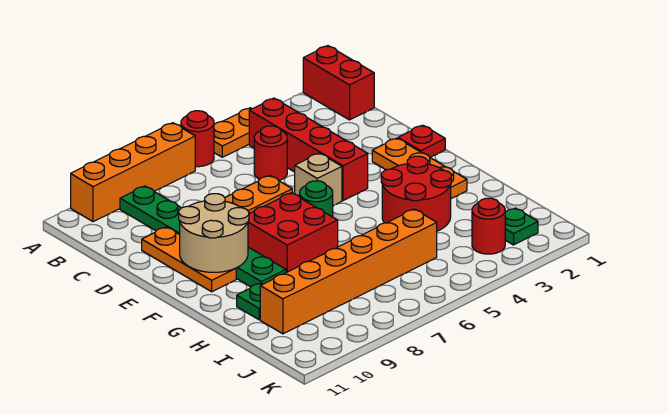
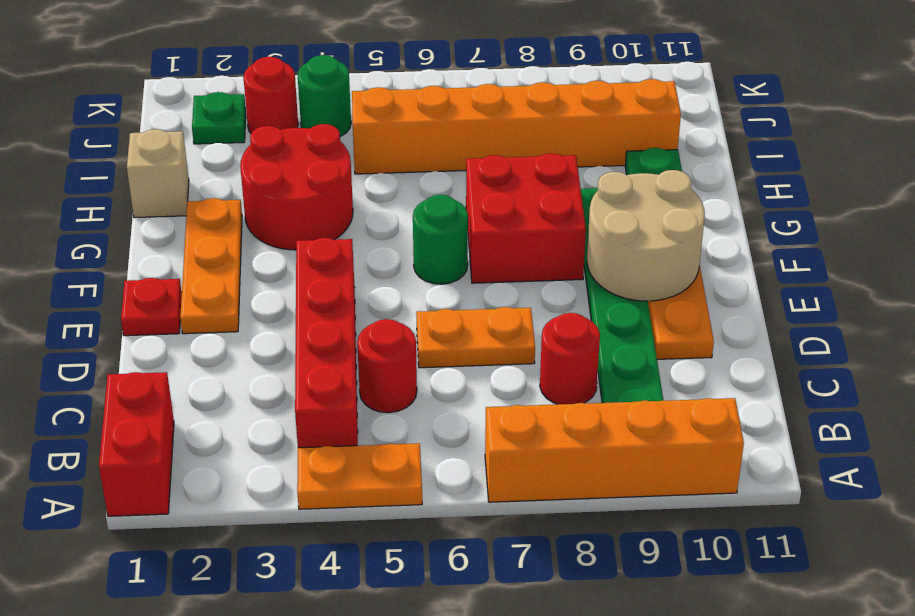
red round brick A6 level 1 -> red round brick C8 level 1
tan brick E5 level 1 -> tan brick H1 level 1
none -> green round brick J4 level 1

